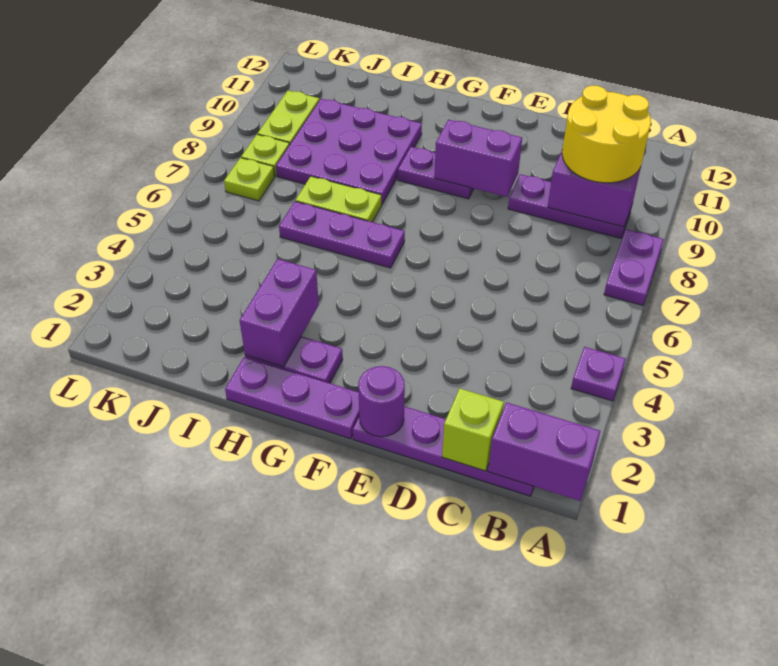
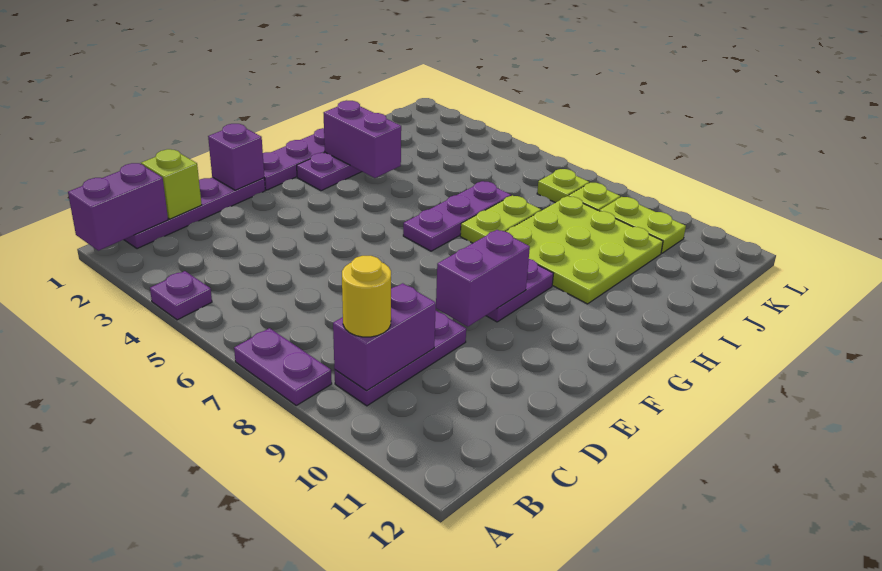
yellow round brick B9:C10 level 3 -> yellow round brick B9 level 3
purple round brick E1 level 2 -> purple brick E1 level 2
purple plate H8:J10 level 1 -> lime plate H8:J10 level 1

